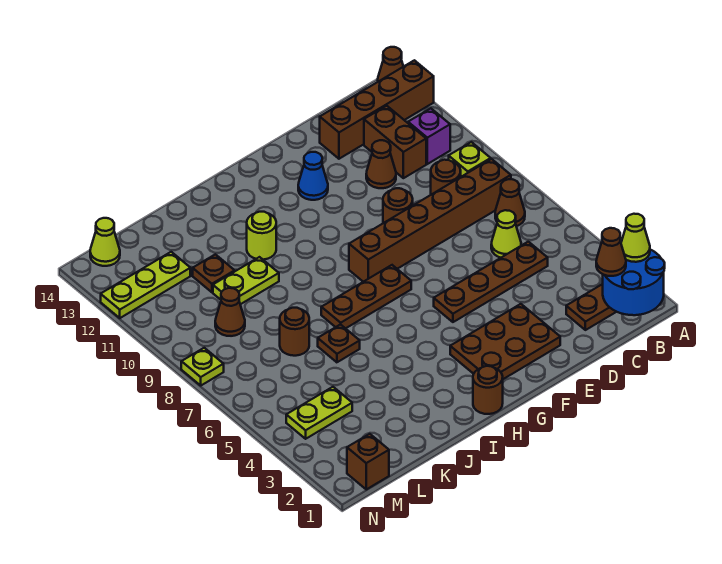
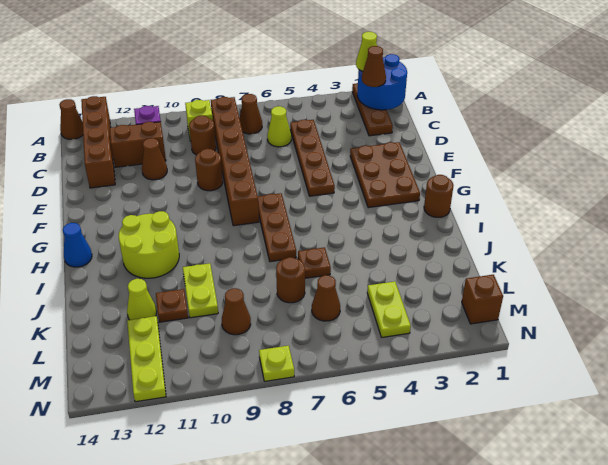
blue cone F12 level 1 -> blue cone H14 level 1
lime round brick I11 level 1 -> lime round brick H11:I12 level 1
none -> brown cone L6 level 1
lime cone M14 level 1 -> lime cone K12 level 1

